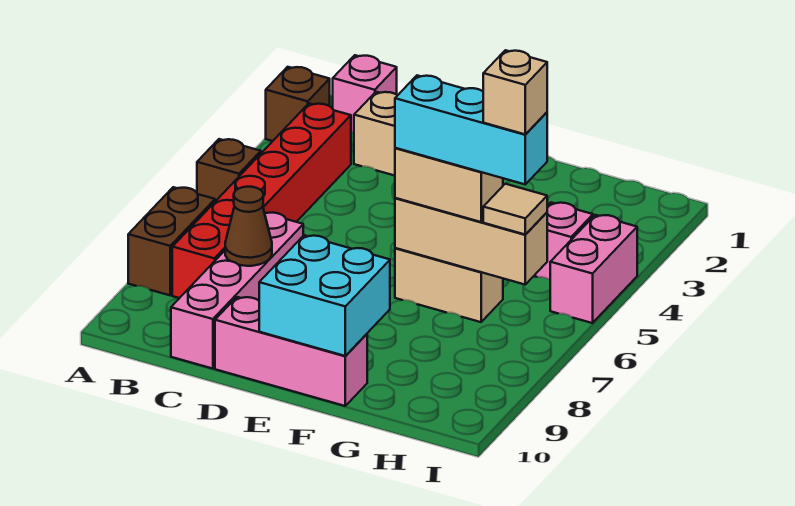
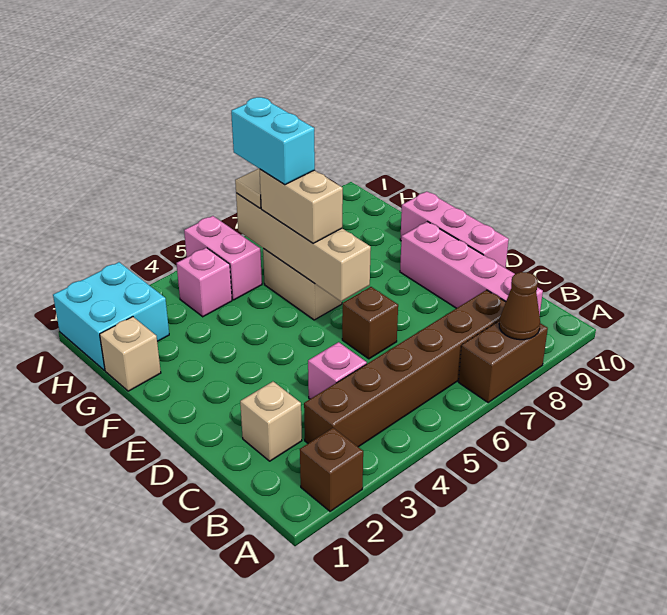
brown brick A5 level 1 -> brown brick D6 level 1
pink brick B1 level 1 -> pink brick C4 level 1
red brick B3:B8 level 1 -> brown brick B3:B8 level 1
pink brick C7:C10 level 1 -> pink brick B9:E9 level 1
brown cone C8 level 2 -> brown cone A8 level 2
cyan brick E9:F10 level 2 -> cyan brick H1:I2 level 1
tan brick F6:H6 level 2 -> tan brick E6:H6 level 2
cyan brick F6:H6 level 4 -> cyan brick G6:H6 level 4
tan brick H6 level 5 -> tan brick G1 level 1
pink brick I4:I5 level 1 -> pink brick H5:I5 level 1

